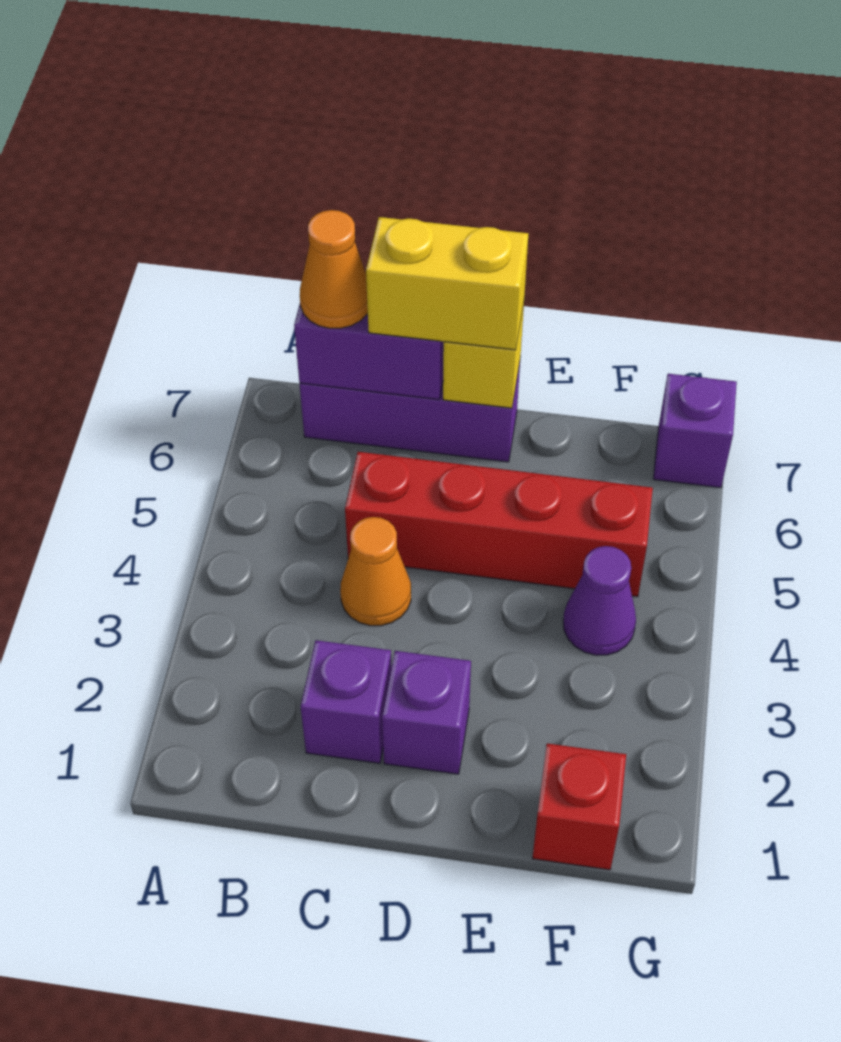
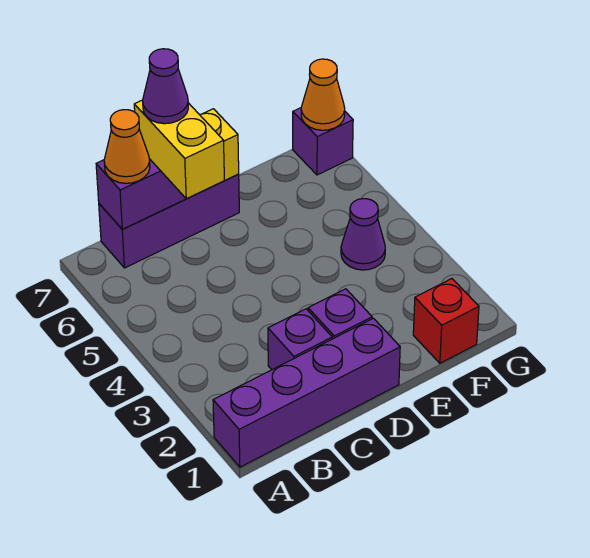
none -> purple brick A1:D1 level 1
orange cone C4 level 1 -> orange cone G7 level 2
red brick C5:F5 level 1 -> none
yellow brick C7:D7 level 3 -> yellow brick C6:C7 level 3
none -> purple cone C7 level 4

